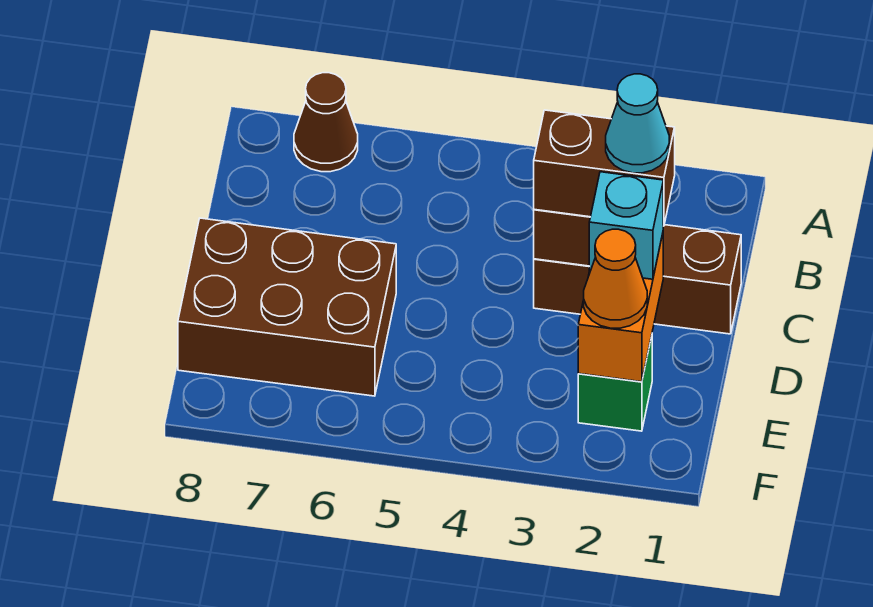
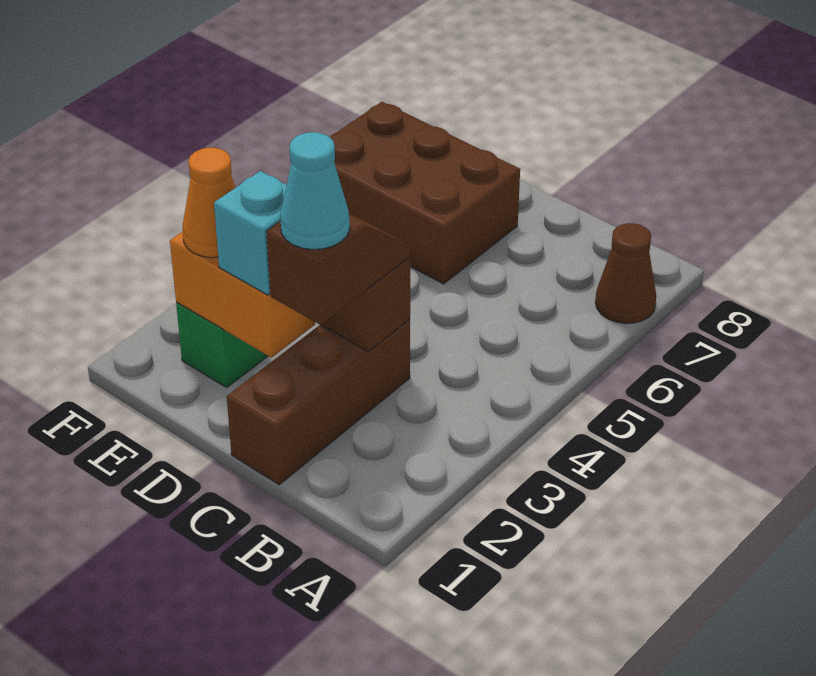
brown brick C2:C3 level 3 -> brown slope C2:C3 level 3 top 2
brown brick D6:E8 level 1 -> brown brick D6:F7 level 1

